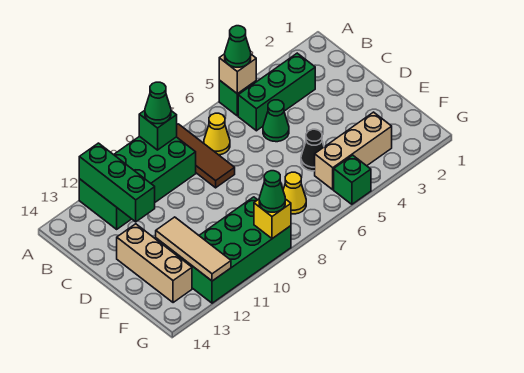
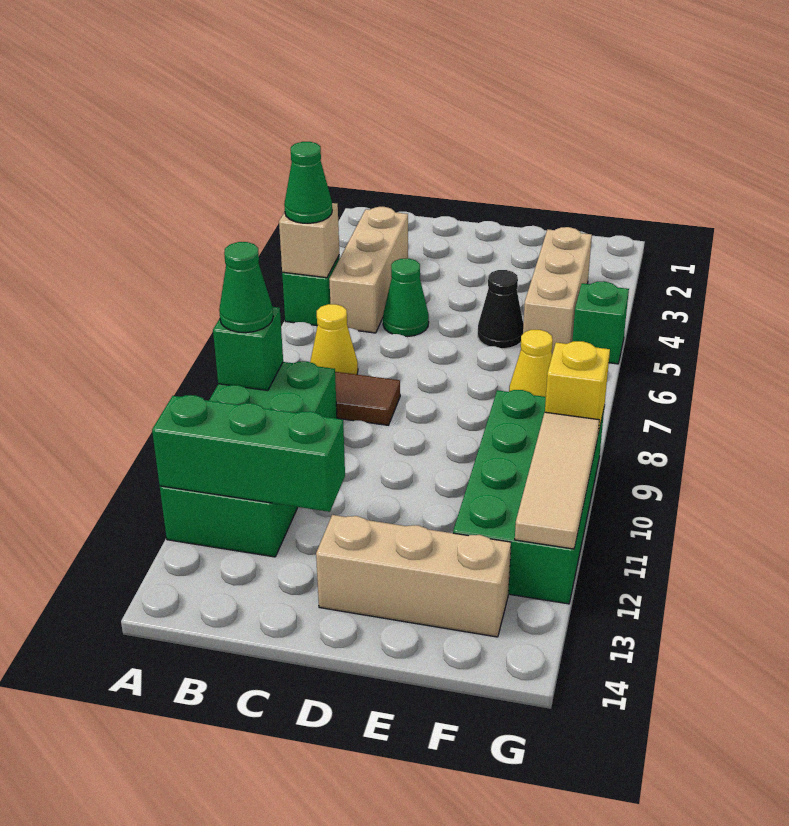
green brick B3:B5 level 1 -> tan brick B3:B5 level 1
tan tile E12:G12 level 2 -> tan tile G10:G12 level 2
green cone G9 level 3 -> none

